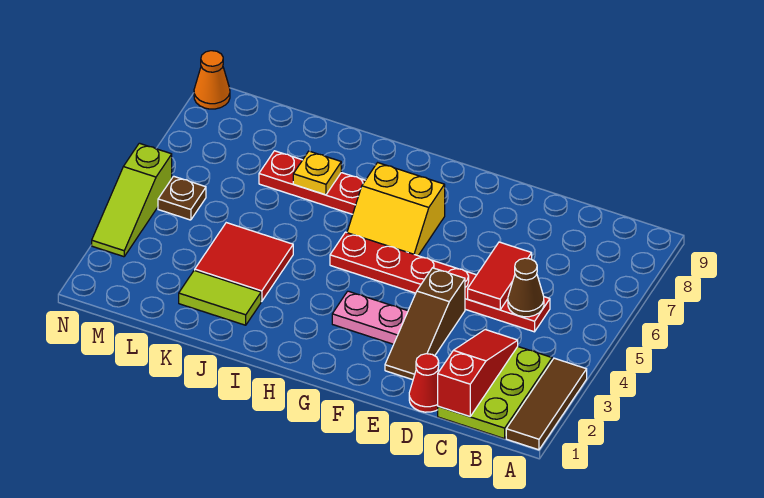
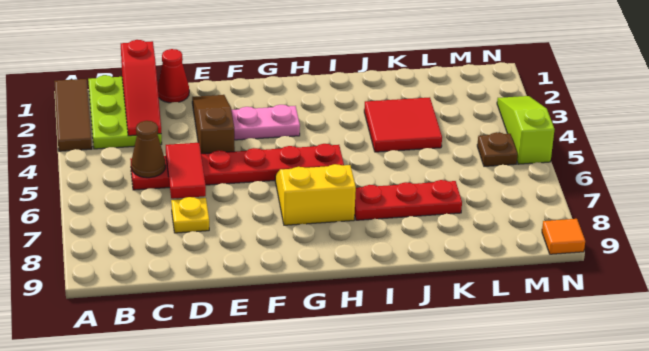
lime tile J2:K2 level 1 -> none
yellow plate J7 level 2 -> yellow plate D7 level 1
orange cone N9 level 1 -> orange tile N9 level 1

